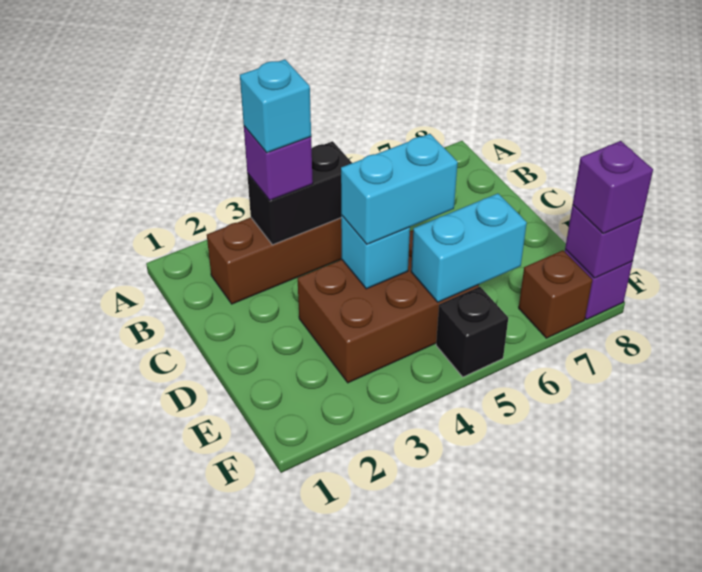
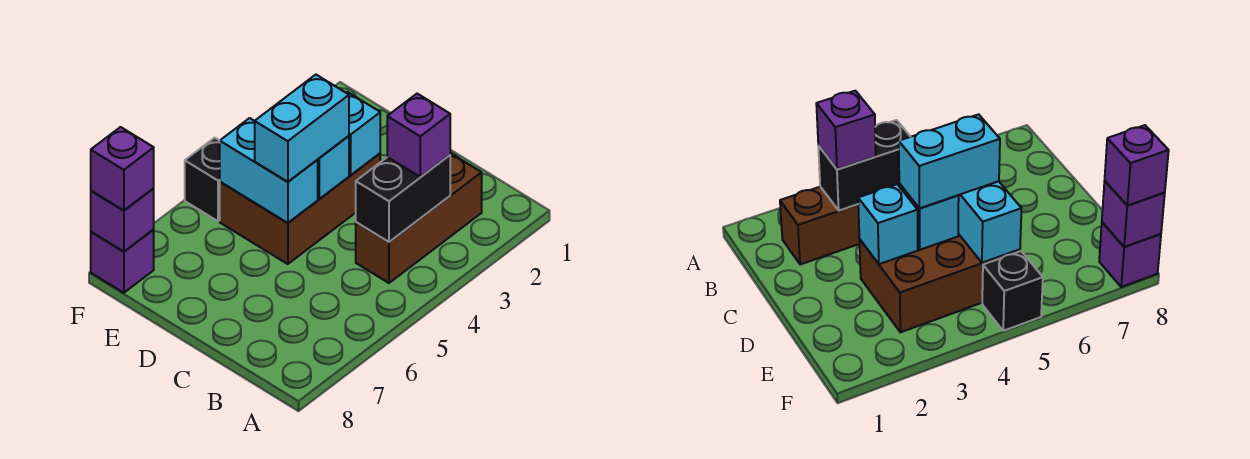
cyan brick B3 level 4 -> cyan brick D3 level 2
cyan brick E5:E6 level 2 -> cyan brick D5:E5 level 2
brown brick F7 level 1 -> none

